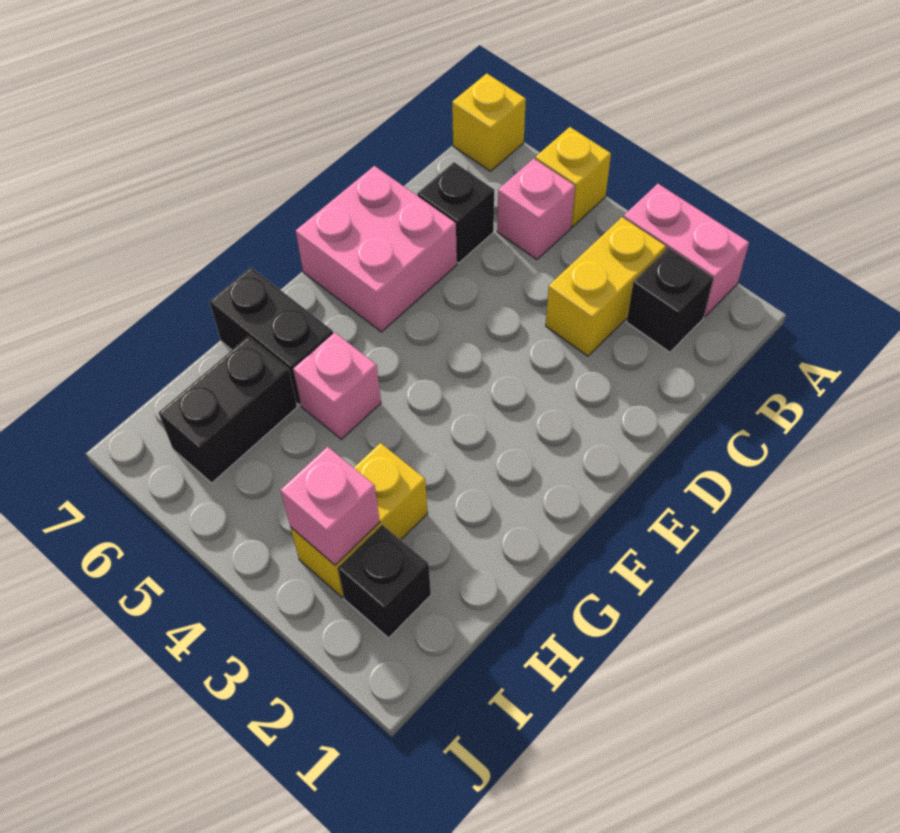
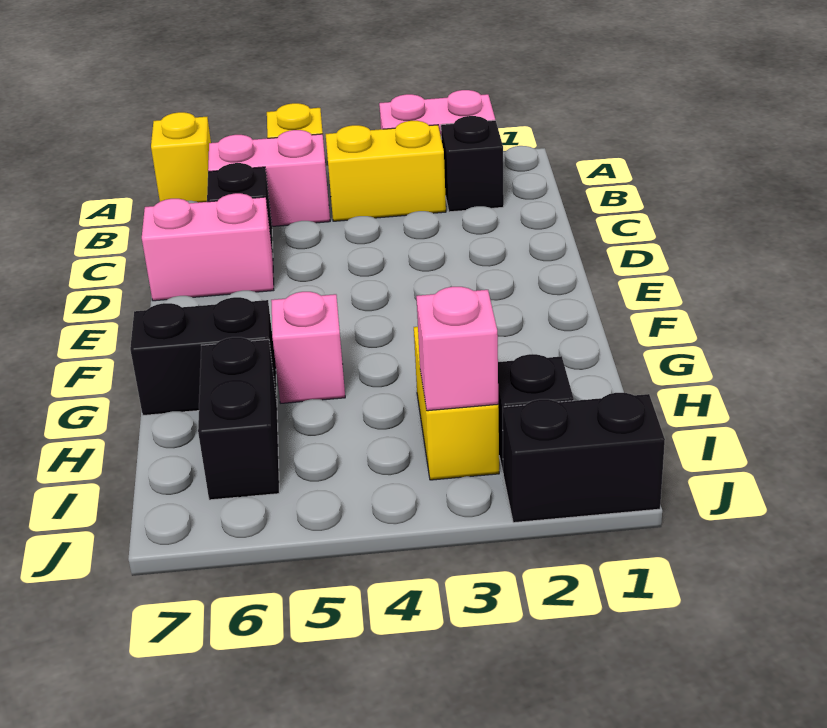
yellow brick B3:C3 level 1 -> yellow brick B3:B4 level 1
pink brick B5 level 1 -> pink brick B5:B6 level 1
pink brick D6:E7 level 1 -> pink brick D6:D7 level 1
none -> black brick J1:J2 level 1

